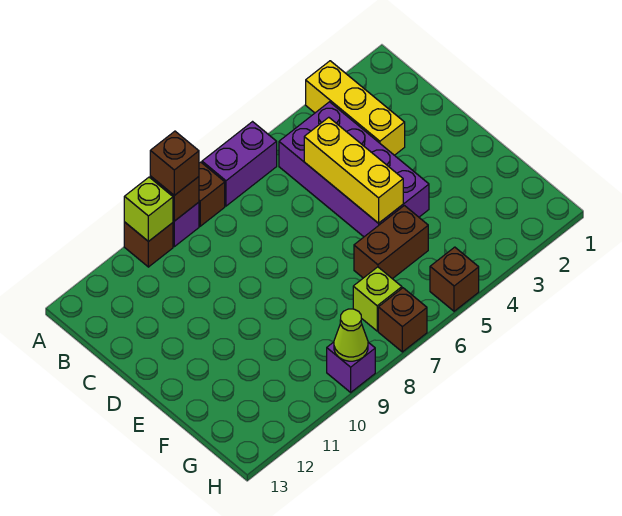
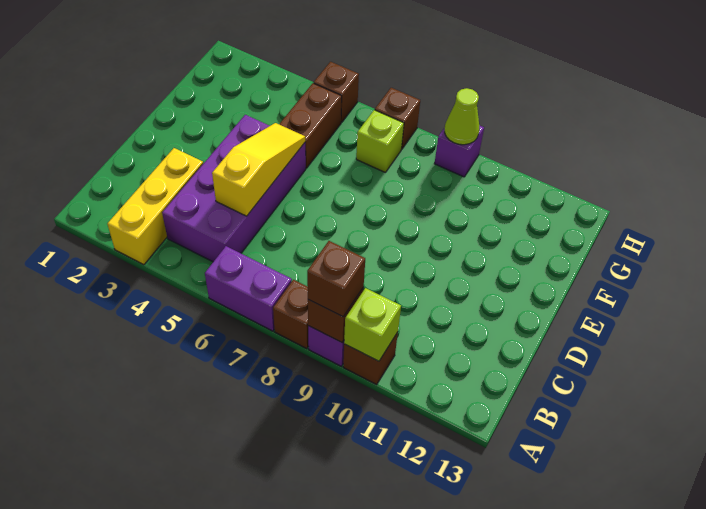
yellow brick C5:E5 level 2 -> yellow slope C5:E5 level 2 top C
brown brick F5:F6 level 1 -> brown brick F5:G5 level 1

